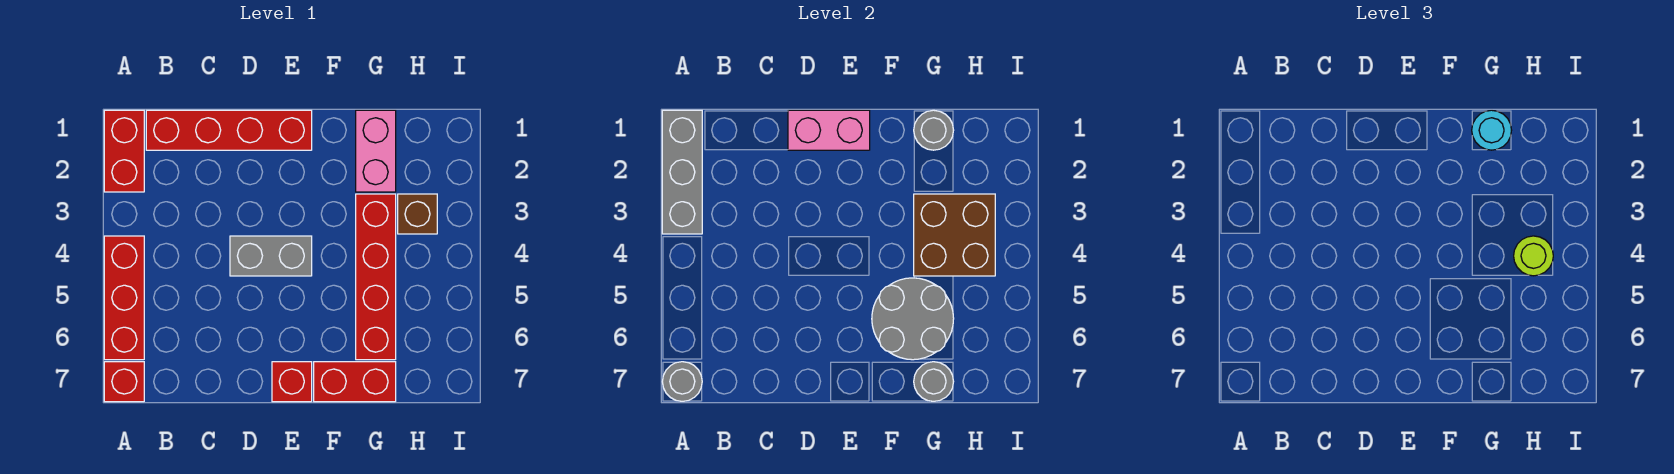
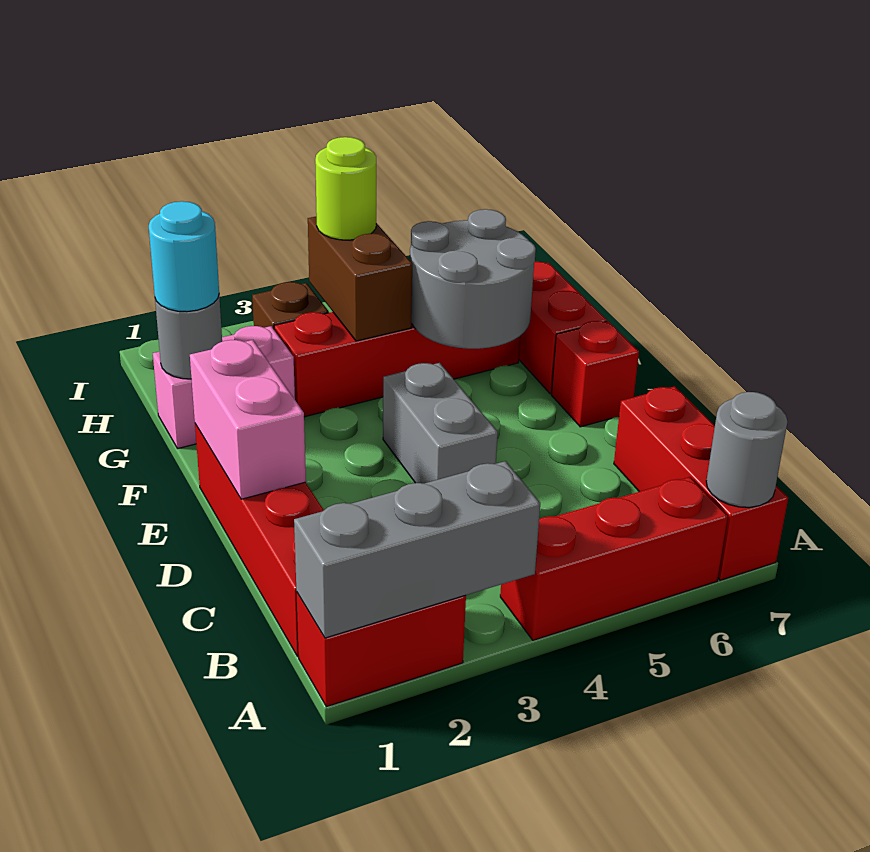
red brick A7 level 1 -> red brick A7:C7 level 1
brown brick G3:H4 level 2 -> brown brick G4:H4 level 2
grey round brick G7 level 2 -> none

